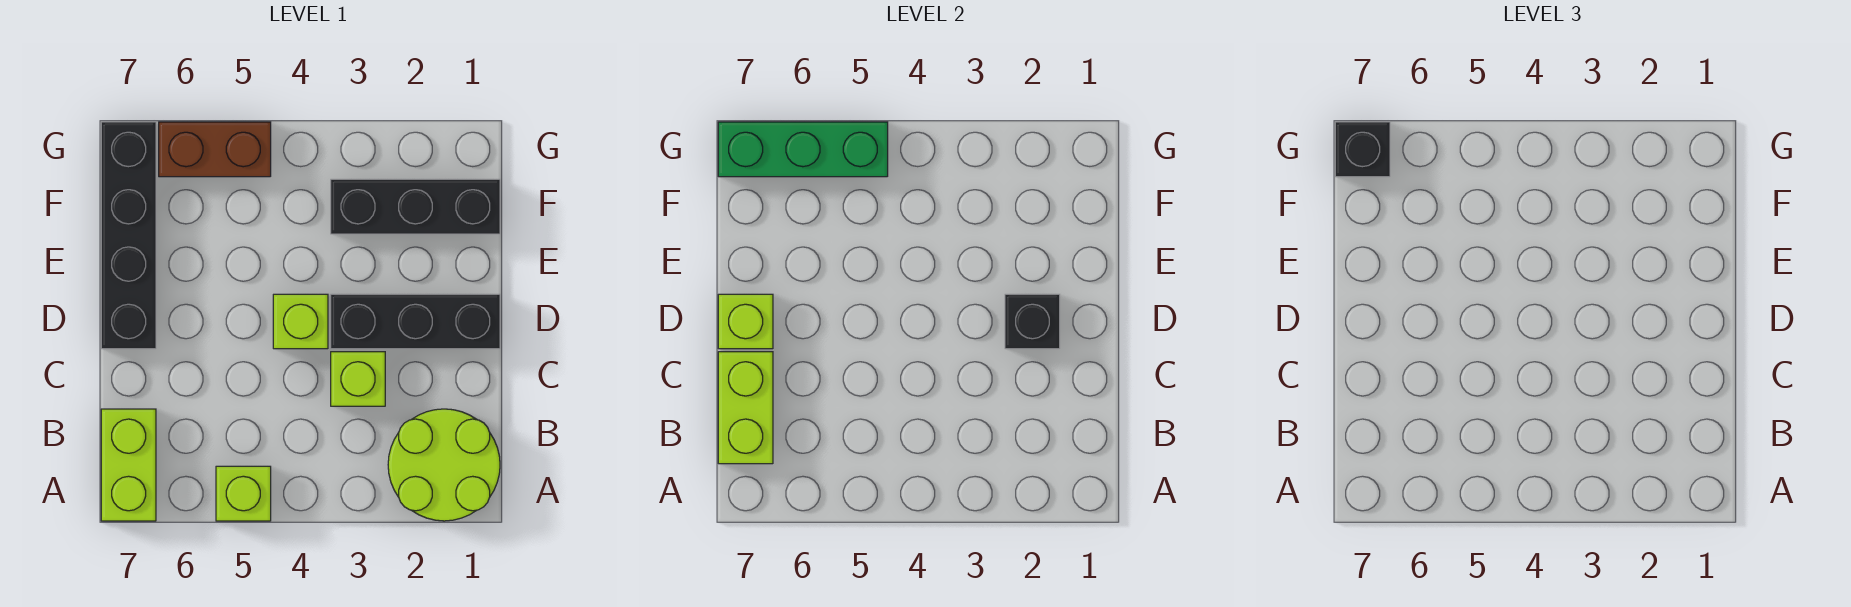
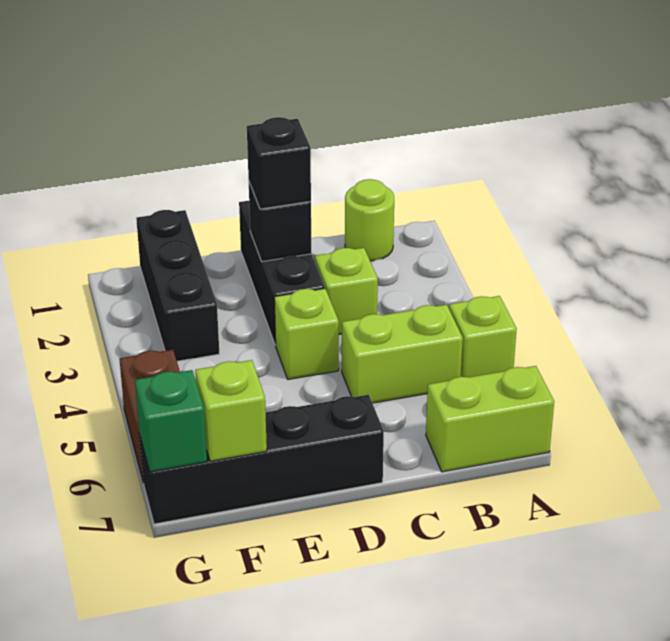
lime round brick A1:B2 level 1 -> lime round brick B1 level 1
lime brick B7:C7 level 2 -> lime brick B5:C5 level 1
lime brick D7 level 2 -> lime brick F7 level 2
green brick G5:G7 level 2 -> green brick G7 level 2
black brick G7 level 3 -> black brick D2 level 3

